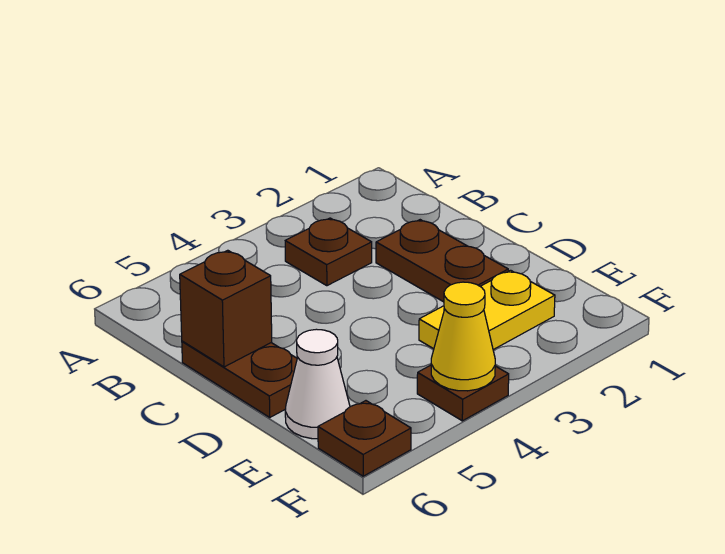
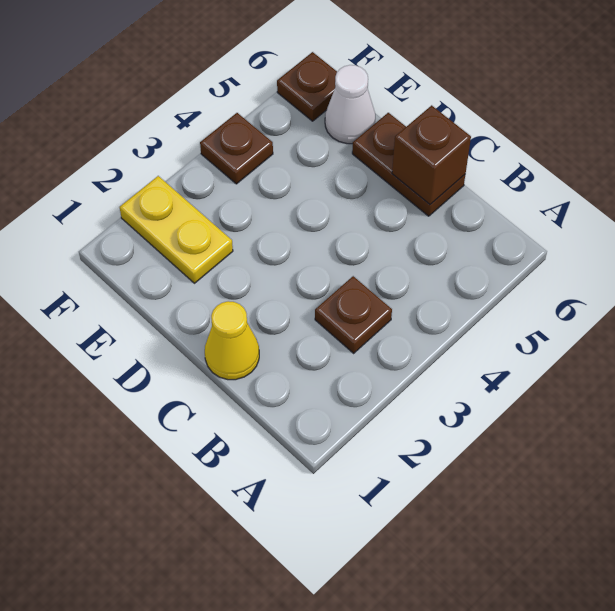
brown plate C2:D2 level 1 -> none
yellow plate E2:E3 level 1 -> yellow plate E2:F2 level 1
yellow cone F4 level 2 -> yellow cone C1 level 1

